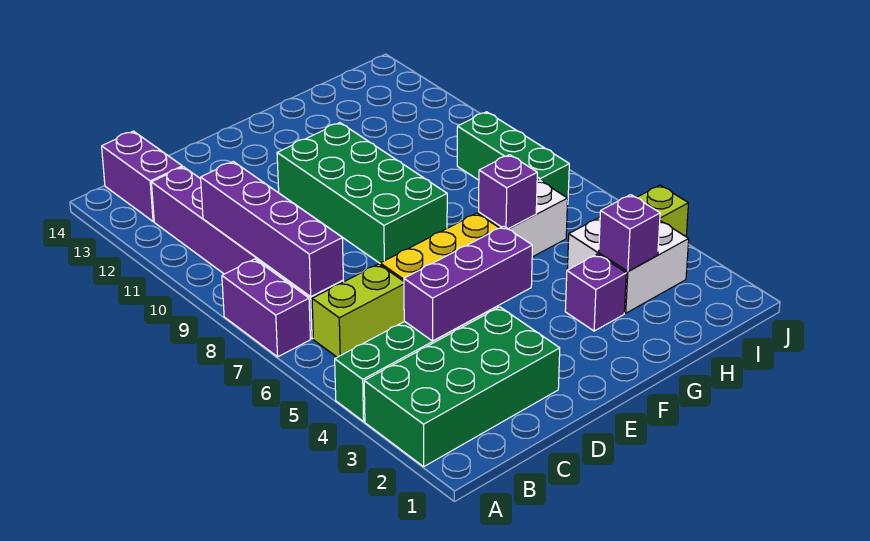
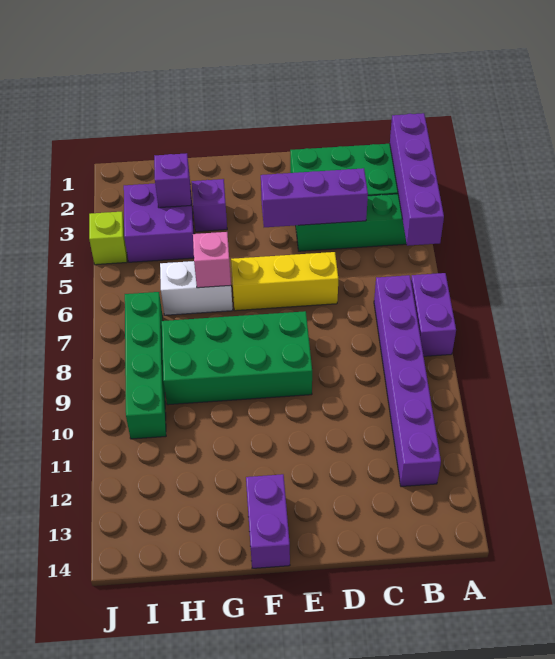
lime brick B6:C6 level 1 -> none
purple brick B7:B10 level 2 -> purple brick A2:A5 level 2
purple brick B13:B14 level 1 -> purple brick F13:F14 level 1
green brick E8:F11 level 1 -> green brick E8:H9 level 1
purple brick G6 level 2 -> pink brick G6 level 2
white brick H3:I4 level 1 -> purple brick H3:I4 level 1
green brick I7:I9 level 1 -> green brick I7:I10 level 1

